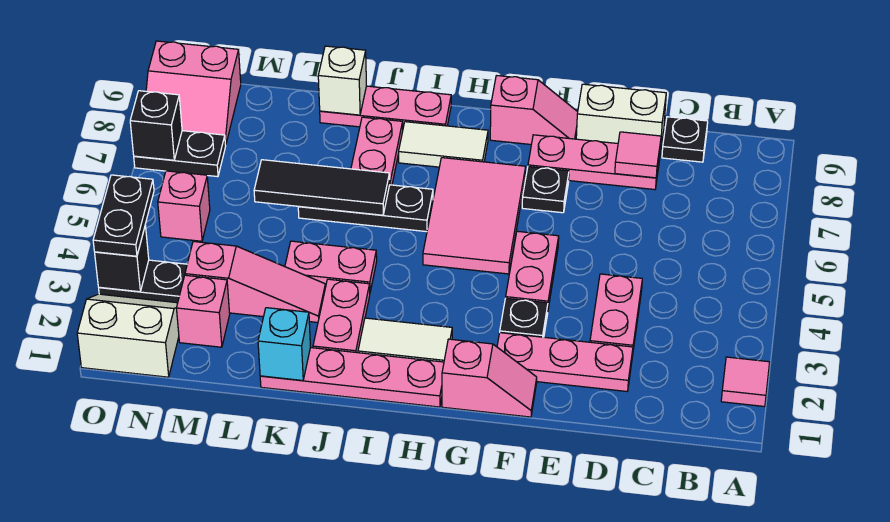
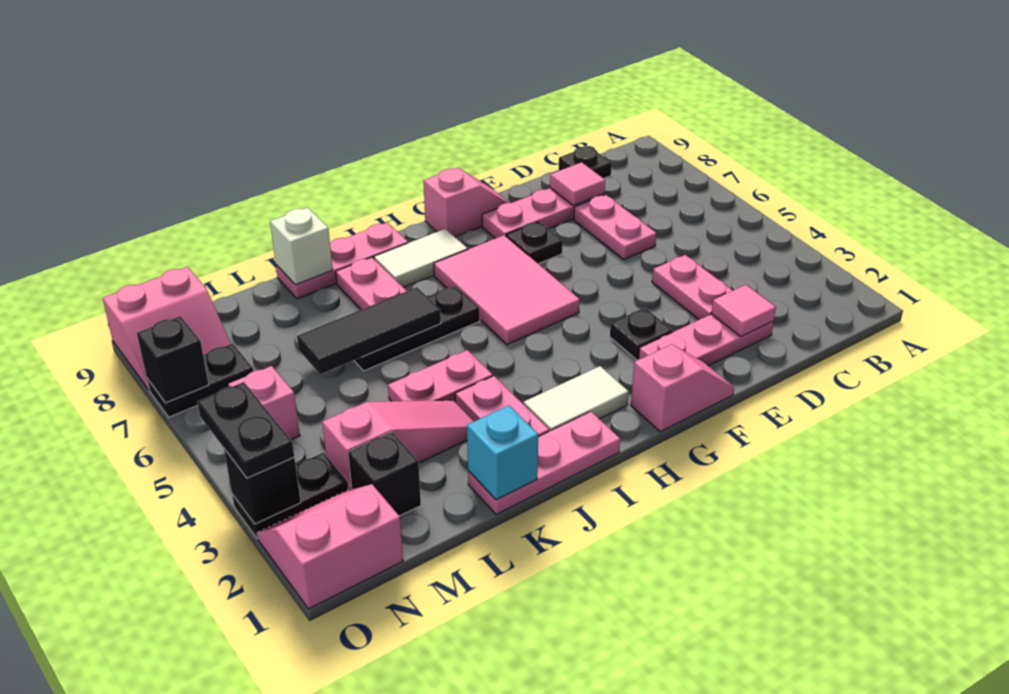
pink tile A2 level 1 -> pink tile D2 level 2
white brick D9:E9 level 1 -> none
pink plate F4:F5 level 1 -> pink plate D6:D7 level 1
pink plate H1:K1 level 1 -> pink plate I1:K1 level 1
pink brick M2 level 1 -> black brick M2 level 1
white slope N1:O2 level 1 top 1 -> pink slope N1:O2 level 1 top 1

